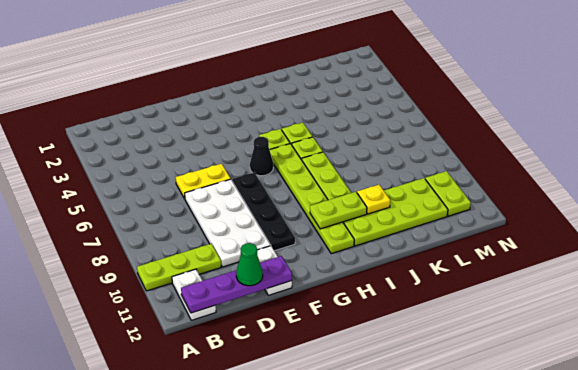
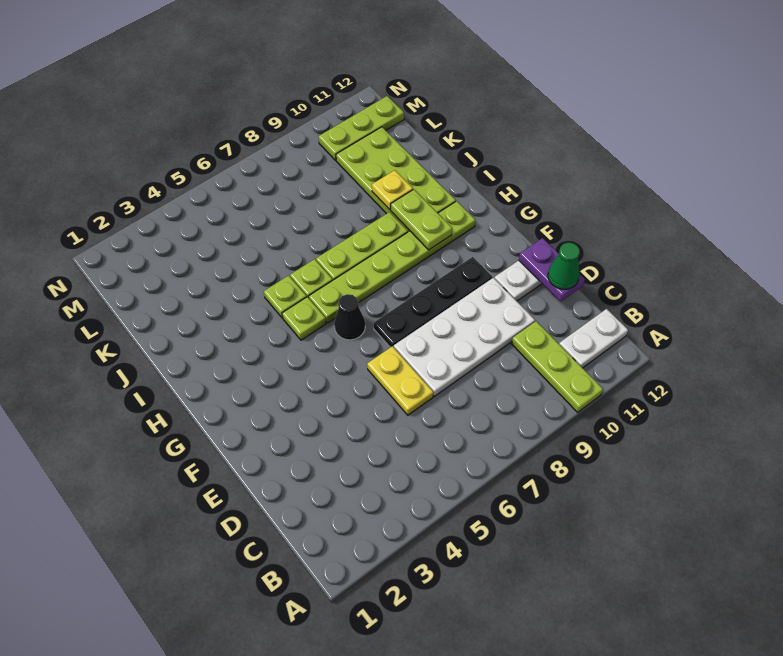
purple plate B12:E12 level 2 -> purple plate D12:E12 level 2
lime plate M10:M11 level 1 -> lime plate M10:M12 level 1

